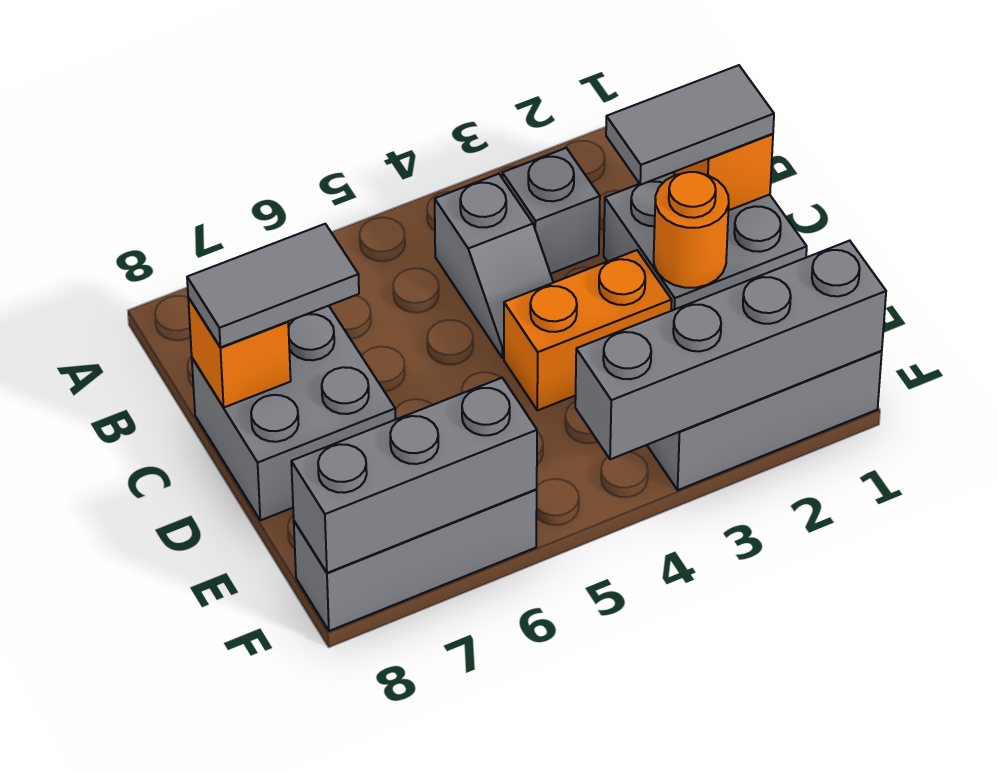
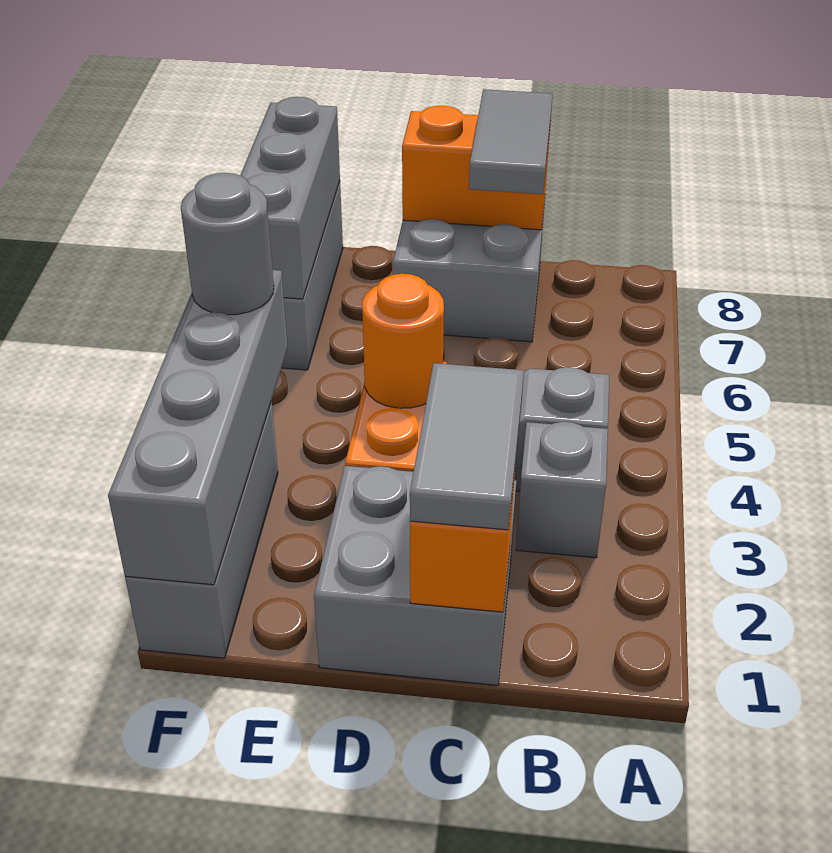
orange brick C8 level 2 -> orange brick C8:D8 level 2
orange round brick D2 level 2 -> orange round brick D4 level 2
none -> grey round brick F4 level 3

